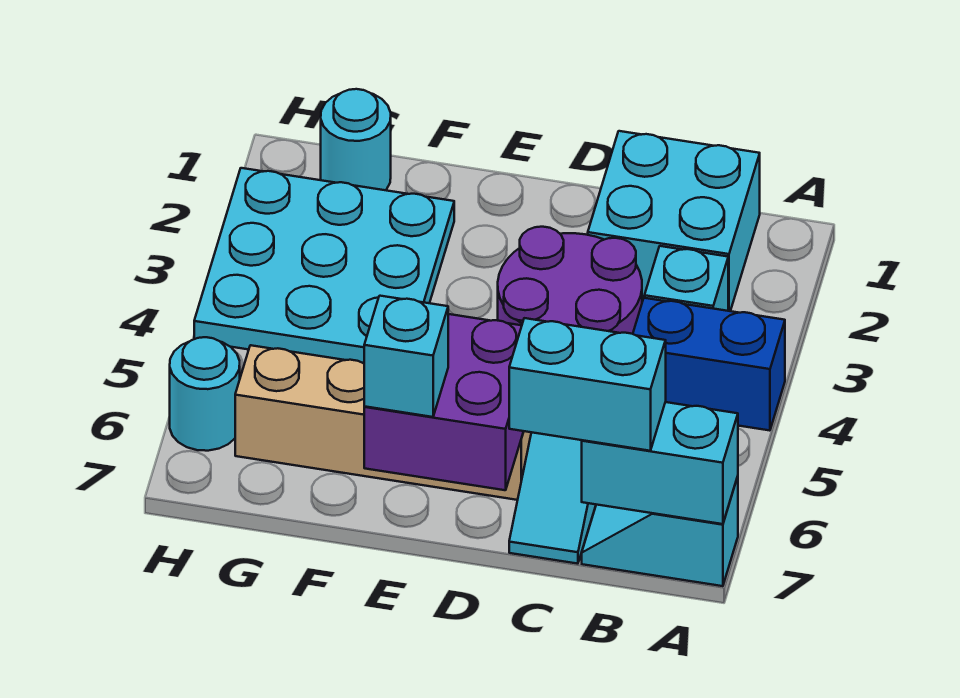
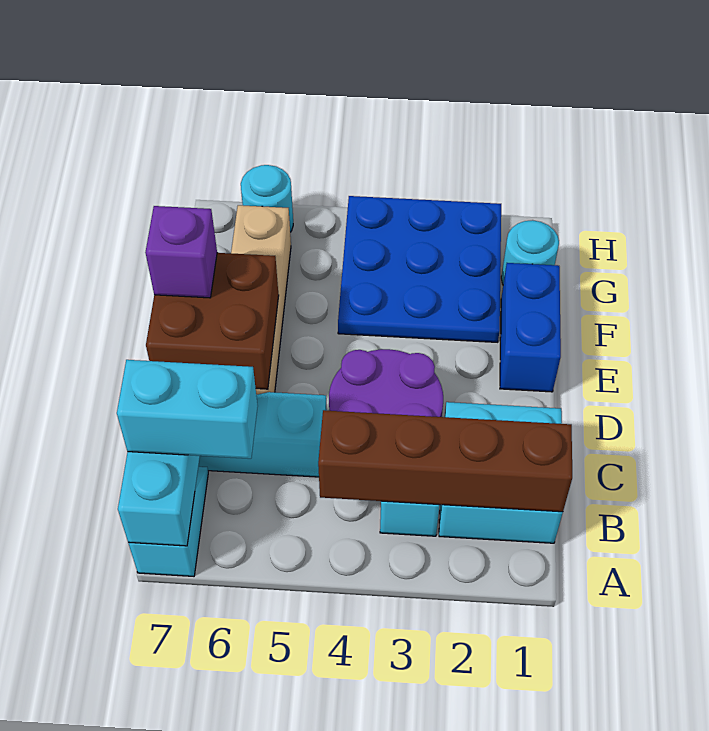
blue brick A4:B4 level 1 -> blue brick E1:F1 level 1
none -> brown brick B1:B4 level 2
cyan brick B7:C7 level 3 -> cyan brick B6:B7 level 3
purple brick D6:E7 level 2 -> brown brick D6:E7 level 2
cyan brick E7 level 3 -> purple brick E7 level 3
cyan plate F2:H4 level 1 -> blue plate F2:H4 level 1

